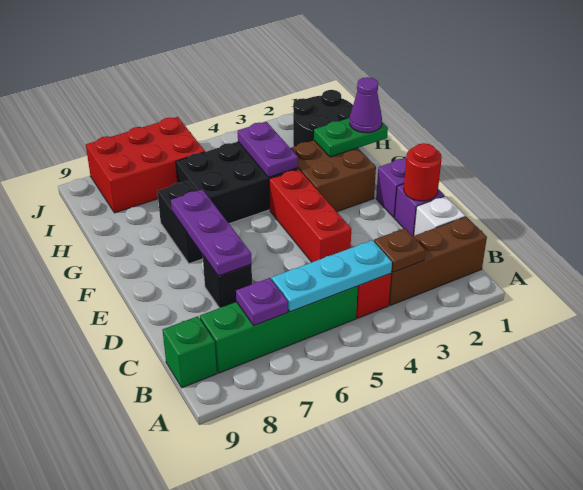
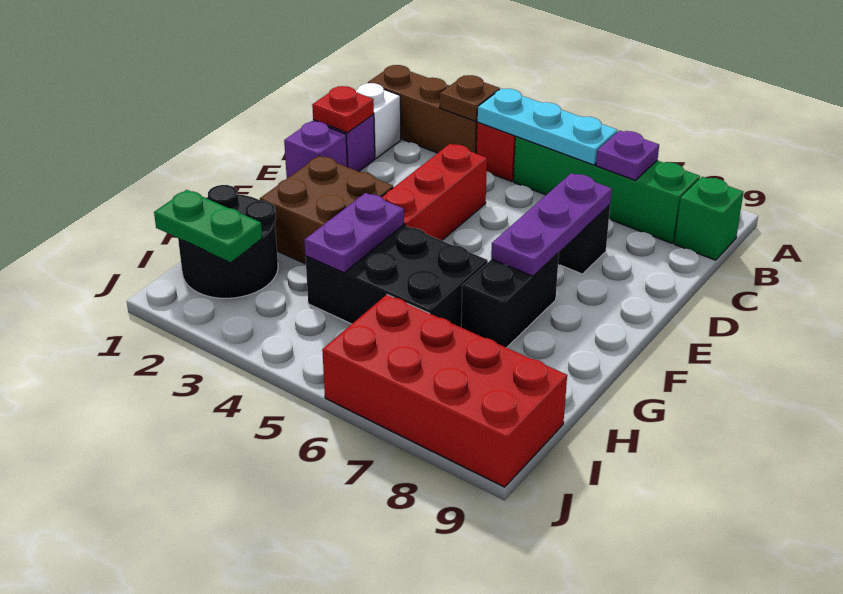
red round brick D1 level 2 -> red plate D1 level 2
green plate G1:G2 level 2 -> green plate I1:I2 level 2
purple cone G1 level 3 -> none
red brick I6:J8 level 1 -> red brick I6:J9 level 1

